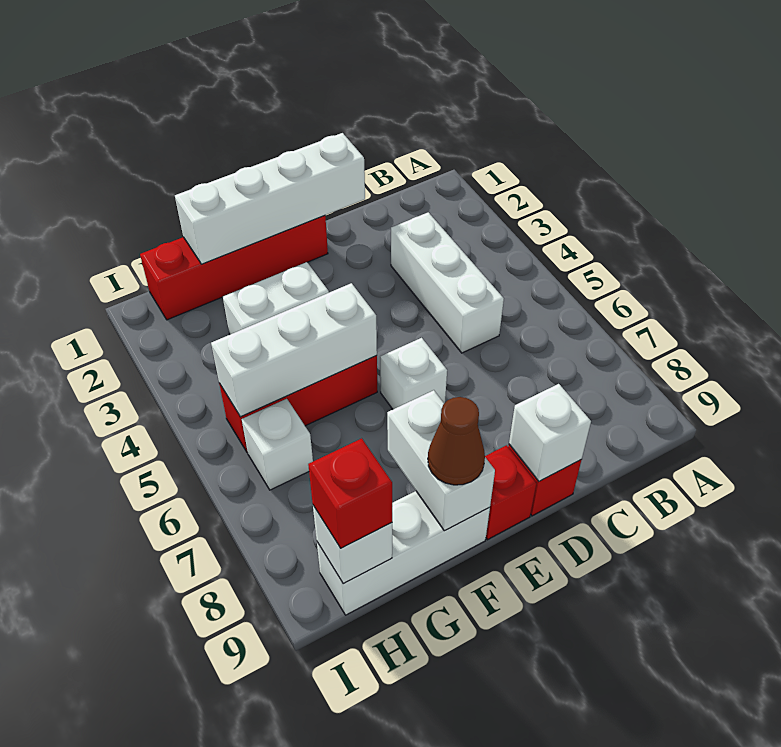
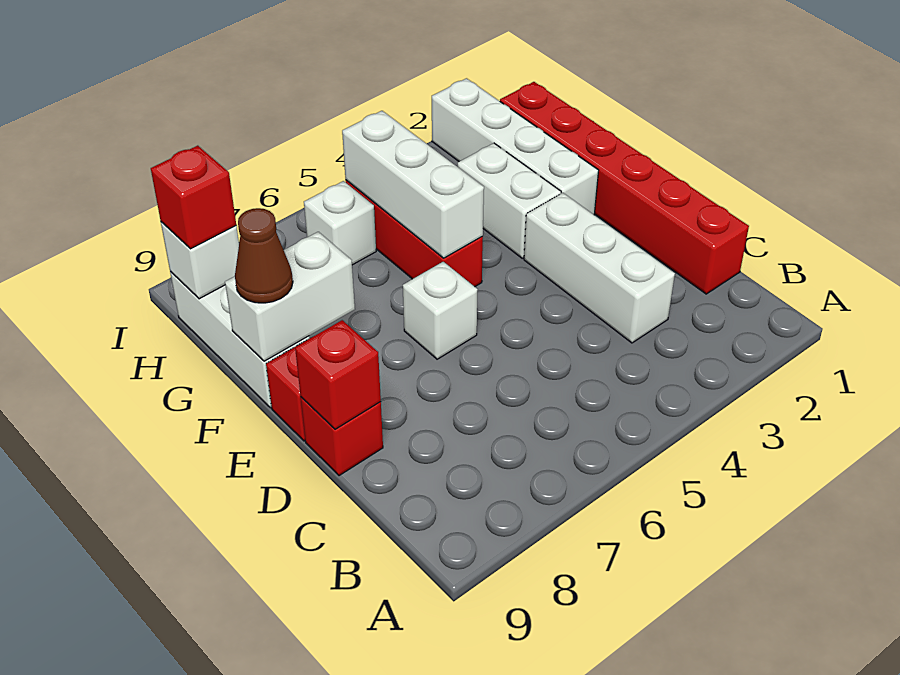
white brick C3:C5 level 1 -> white brick C3:E3 level 1
white brick D1:G1 level 2 -> white brick F2:I2 level 1
white brick D9 level 2 -> red brick D9 level 2
red brick E1:H1 level 1 -> red brick C1:H1 level 1

